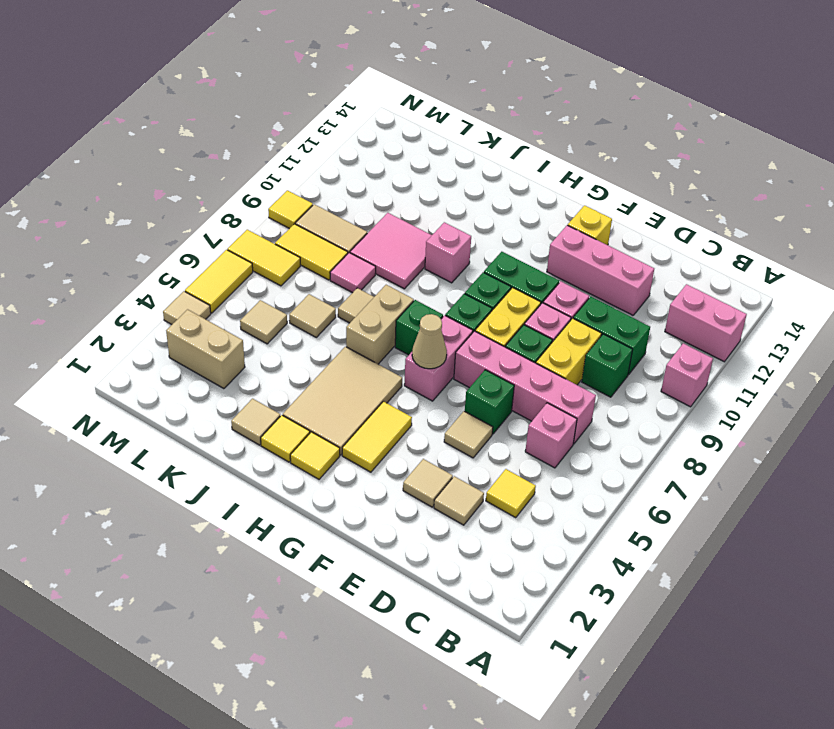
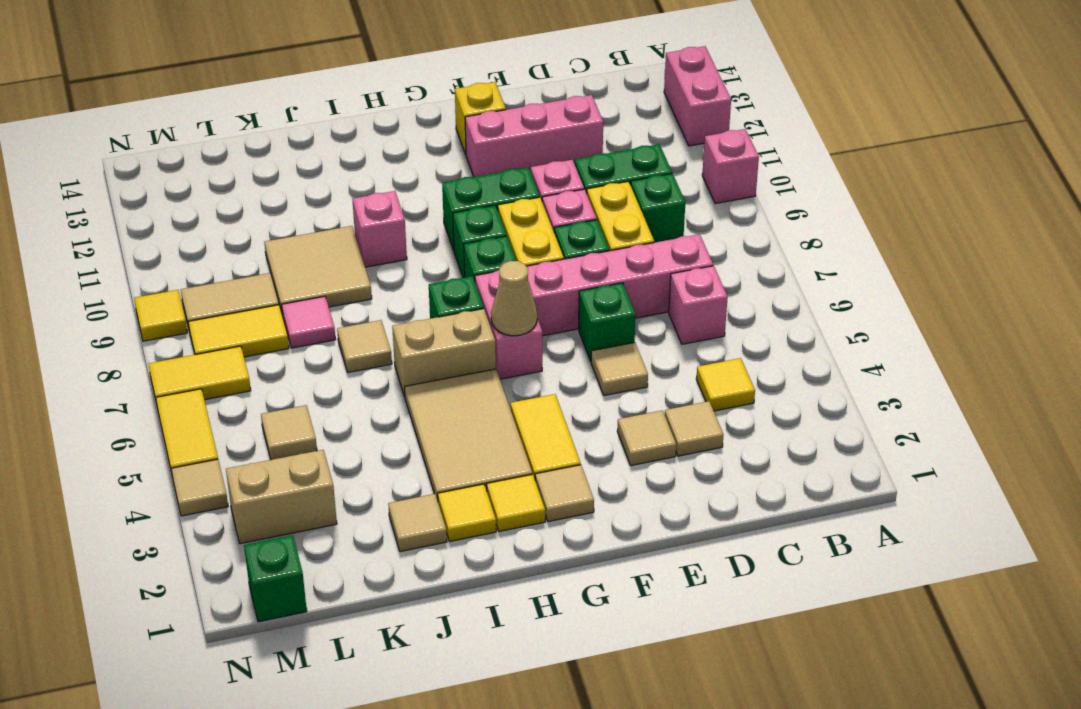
pink brick A12:B12 level 1 -> pink brick A12:A13 level 1
tan brick I6:I7 level 1 -> tan brick H6:I6 level 1
pink tile J9:K10 level 1 -> tan tile J9:K10 level 1
tan tile K6 level 1 -> tan tile G2 level 1
none -> green brick M1 level 1

